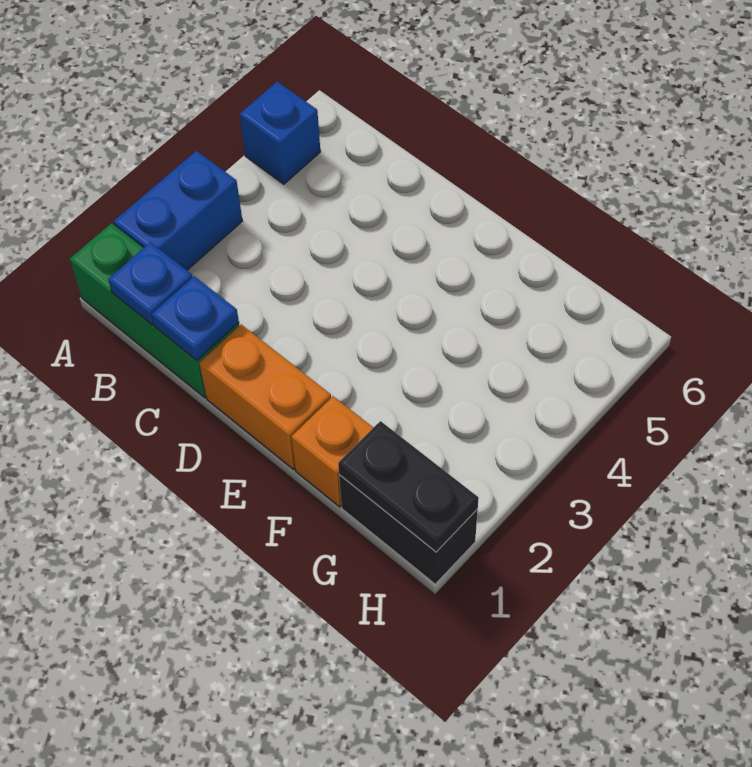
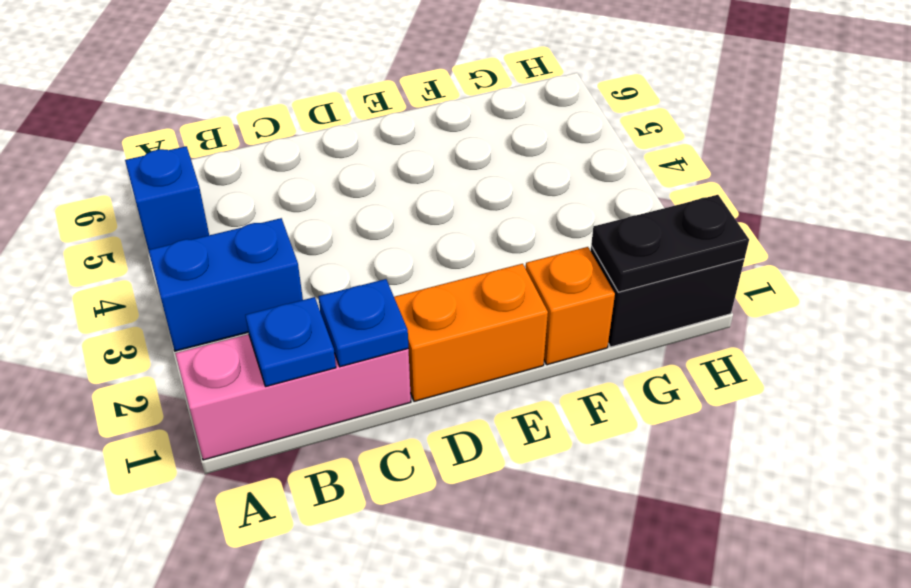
green brick A1:C1 level 1 -> pink brick A1:C1 level 1
blue brick A2:A3 level 1 -> blue brick A3:B3 level 1

